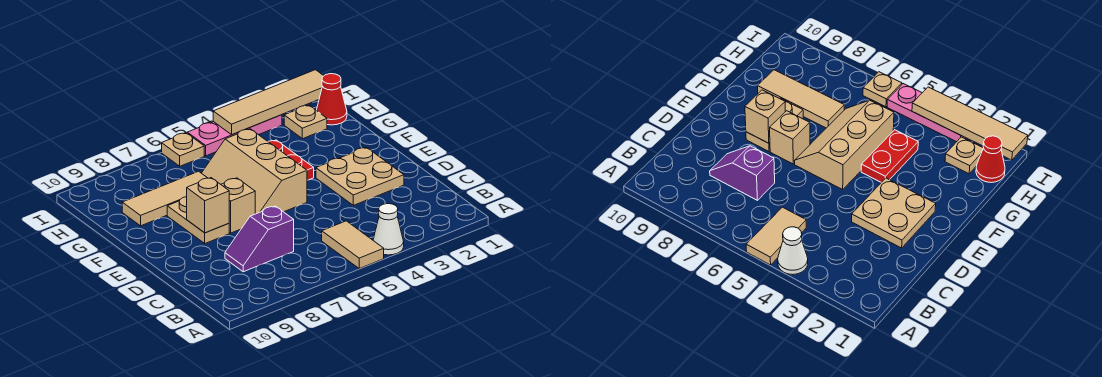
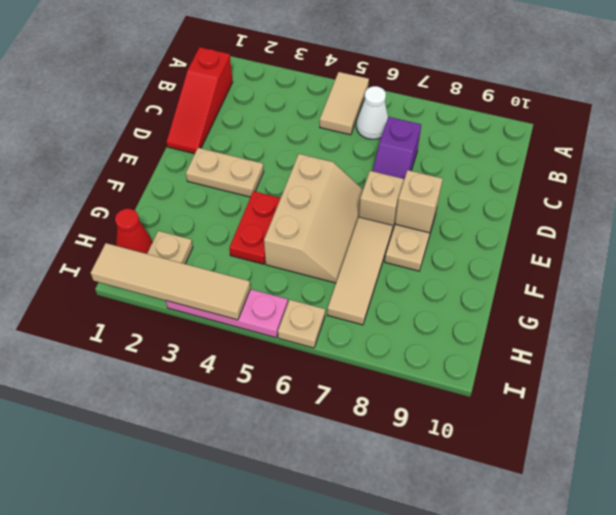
white cone A4 level 1 -> white cone B6 level 1
none -> red slope B1:D1 level 1 top B
purple slope C7:C8 level 1 top 7 -> purple slope C7:D7 level 1 top C
tan plate D2:E3 level 1 -> tan plate E2:E3 level 1
tan tile G7:G9 level 1 -> tan tile F7:H7 level 1

